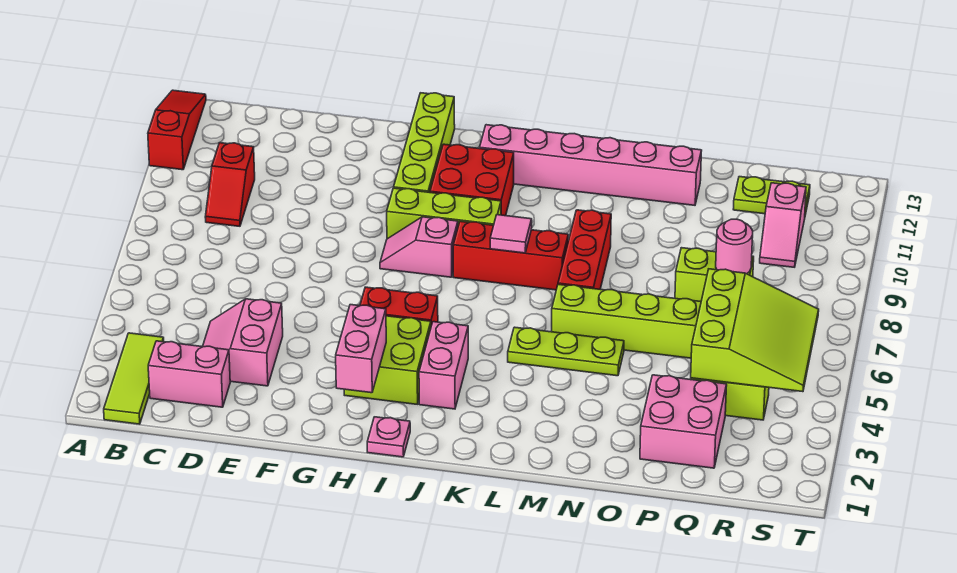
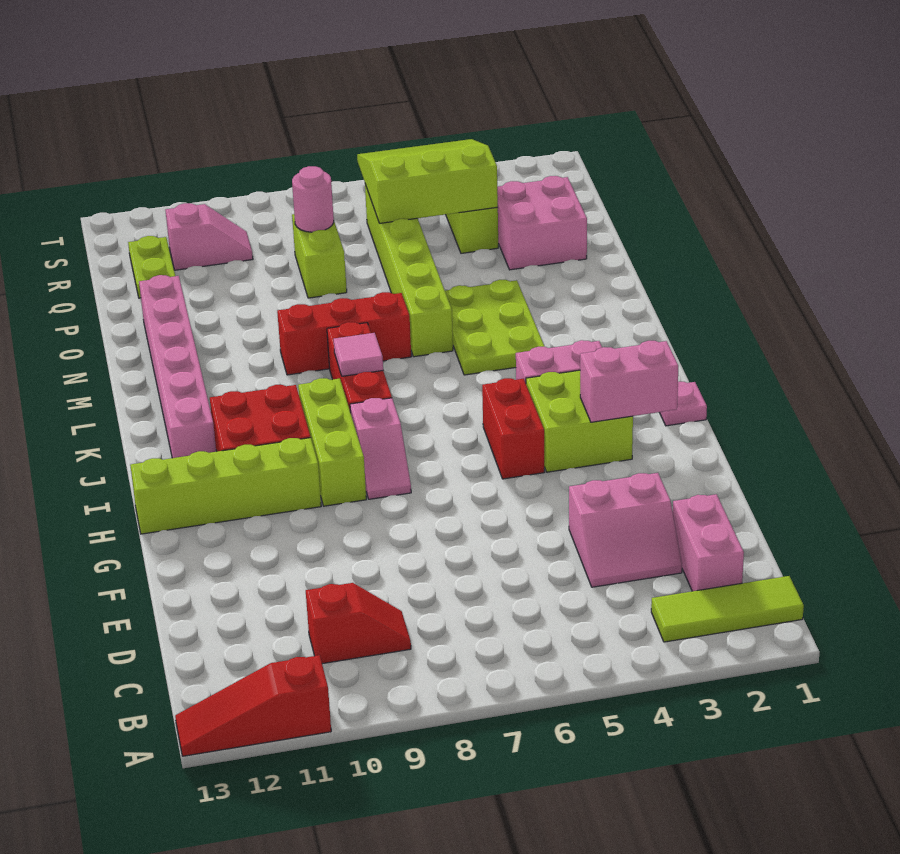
lime plate L5:N5 level 1 -> lime plate L4:N5 level 1

